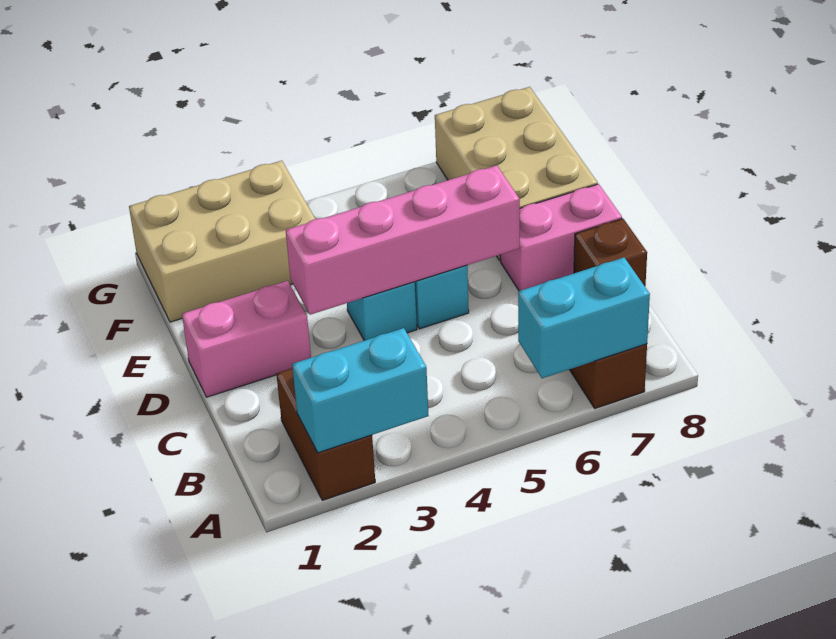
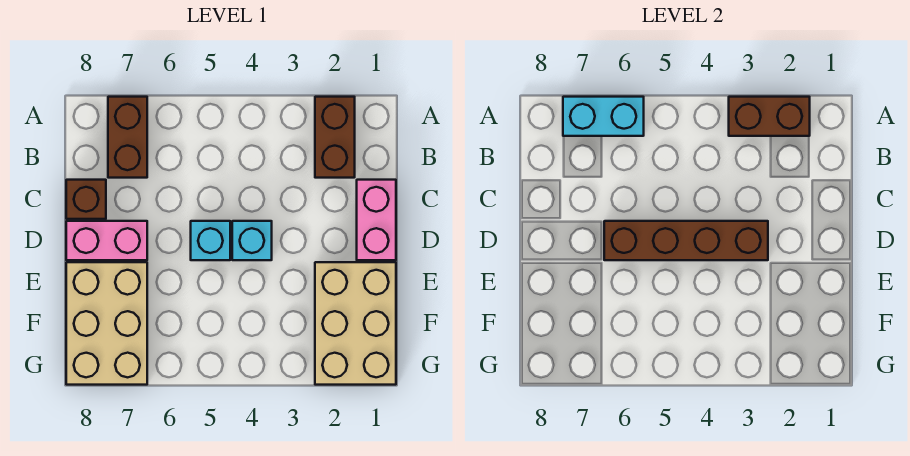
cyan brick A2:A3 level 2 -> brown brick A2:A3 level 2
pink brick D1:D2 level 1 -> pink brick C1:D1 level 1
pink brick D3:D6 level 2 -> brown brick D3:D6 level 2
tan brick F1:G3 level 1 -> tan brick E1:G2 level 1

